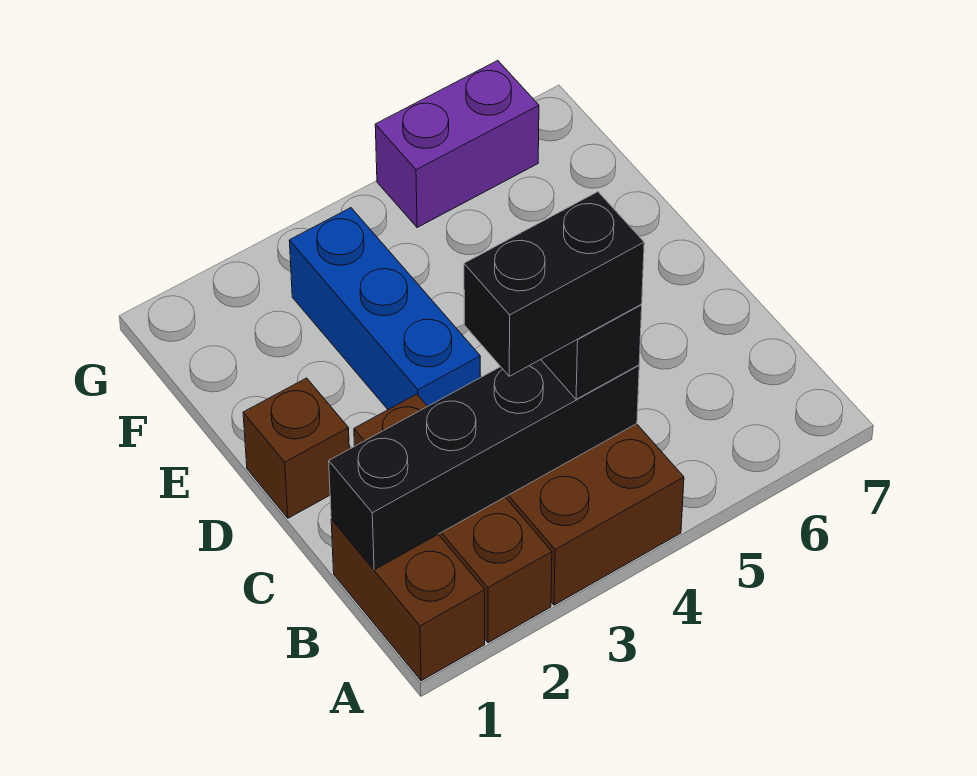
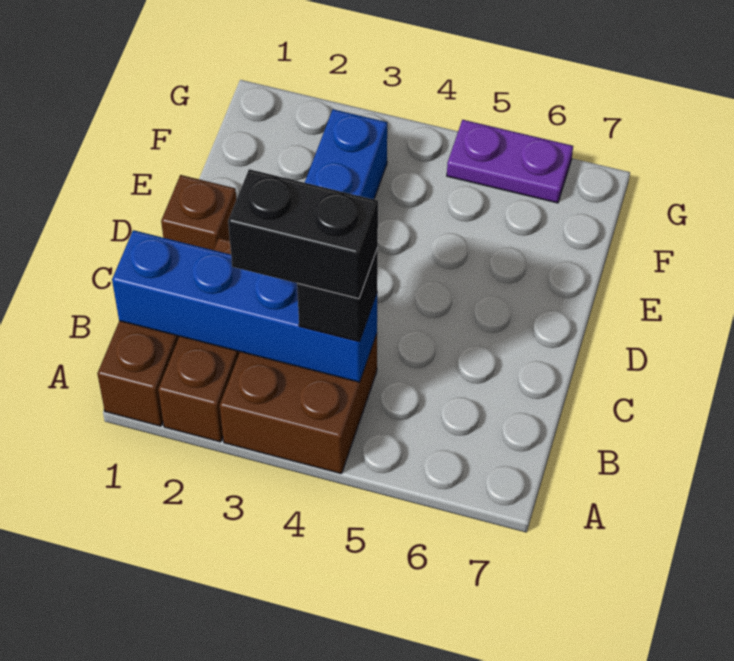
black brick B1:B4 level 2 -> blue brick B1:B4 level 2
purple brick G5:G6 level 1 -> purple plate G5:G6 level 1

